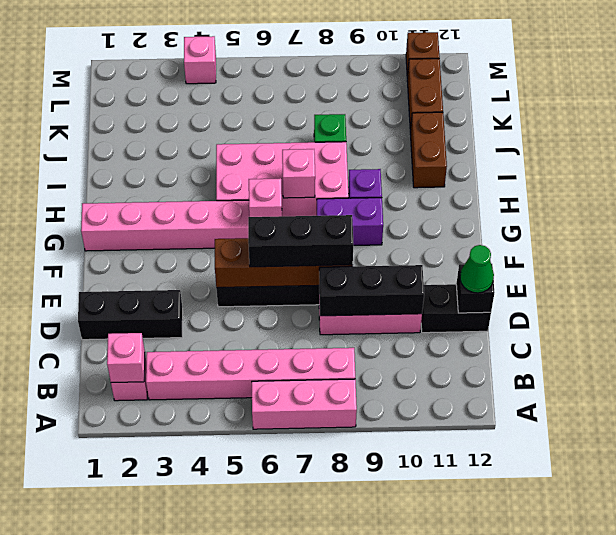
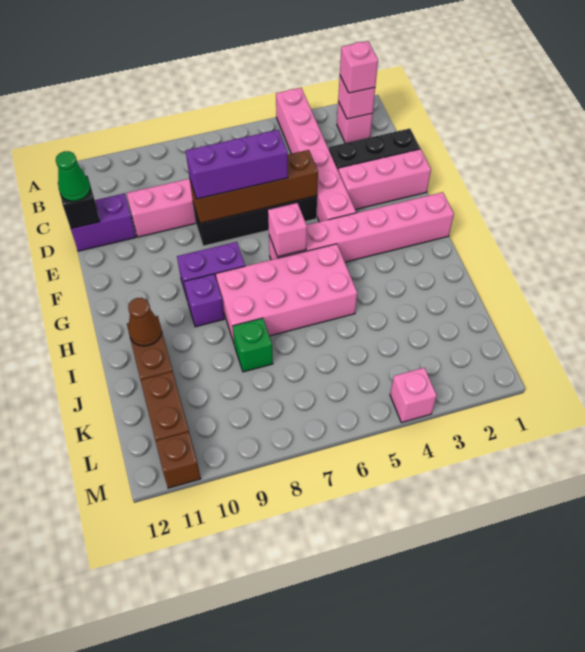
pink brick A6:A8 level 1 -> pink brick E1:E3 level 1
pink brick B3:B8 level 1 -> pink brick A4:F4 level 1
black brick D8:D10 level 2 -> none
black brick D11:D12 level 1 -> purple brick D11:D12 level 1
black brick E6:E8 level 3 -> purple brick E6:E8 level 3
pink brick H7 level 2 -> pink brick B2 level 3
none -> brown cone I11 level 2

